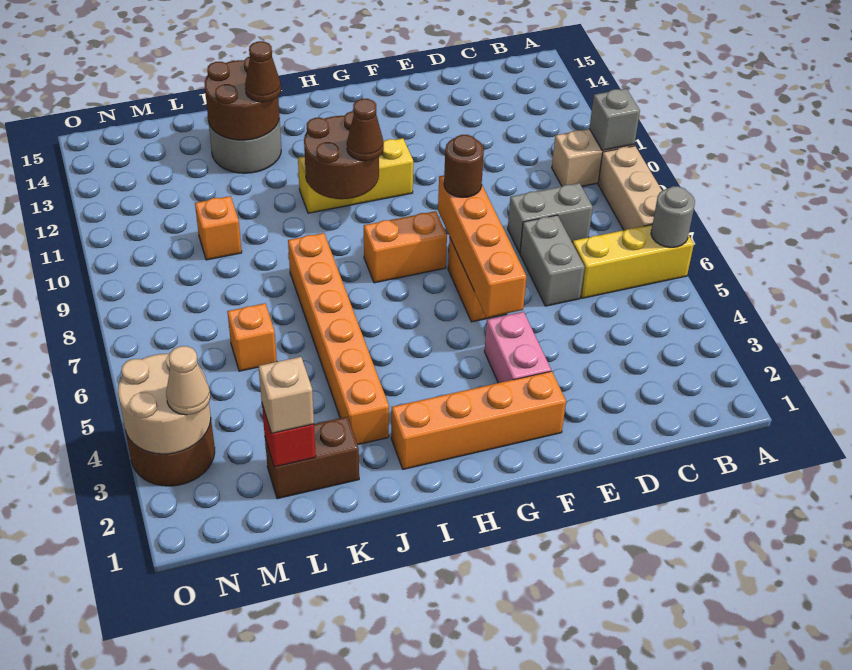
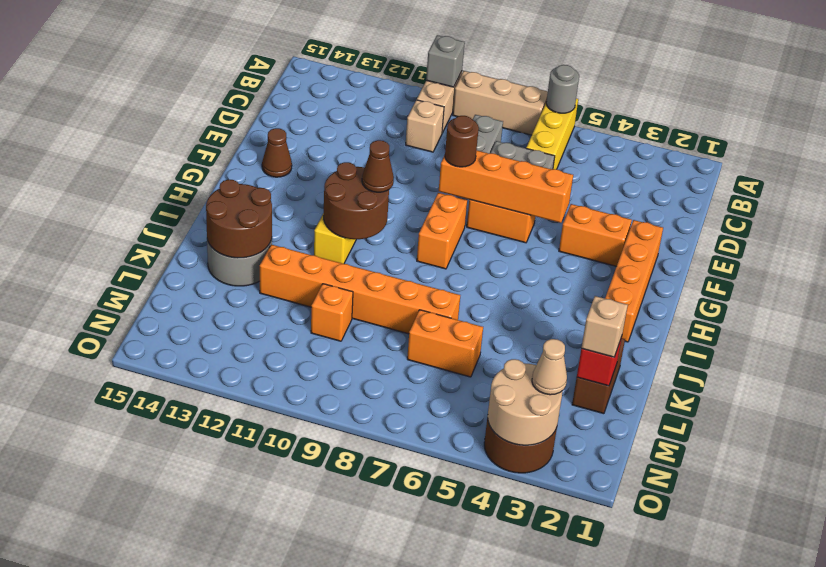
none -> tan brick C10 level 1
pink brick F3:F4 level 1 -> orange brick F3:F4 level 1
orange brick J3:J8 level 1 -> orange brick K7:K12 level 1
brown cone J13 level 3 -> brown cone F14 level 1
orange brick L6 level 1 -> orange brick L6:L7 level 1

